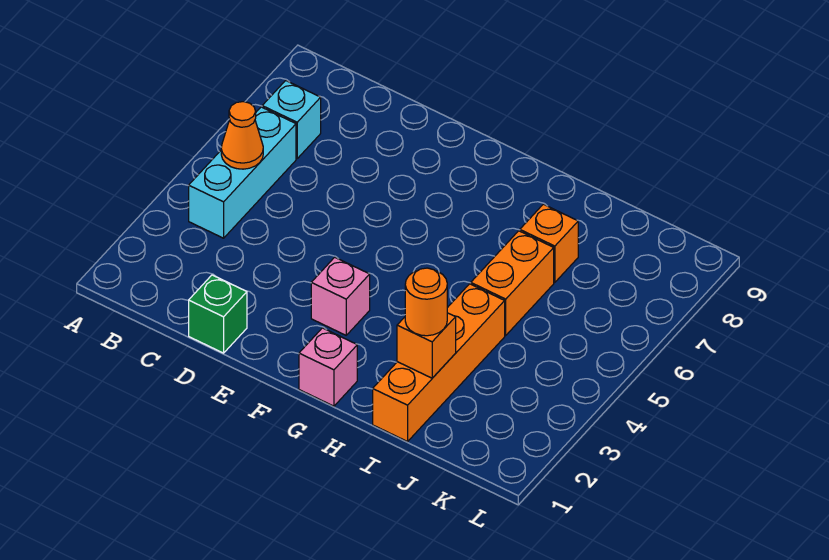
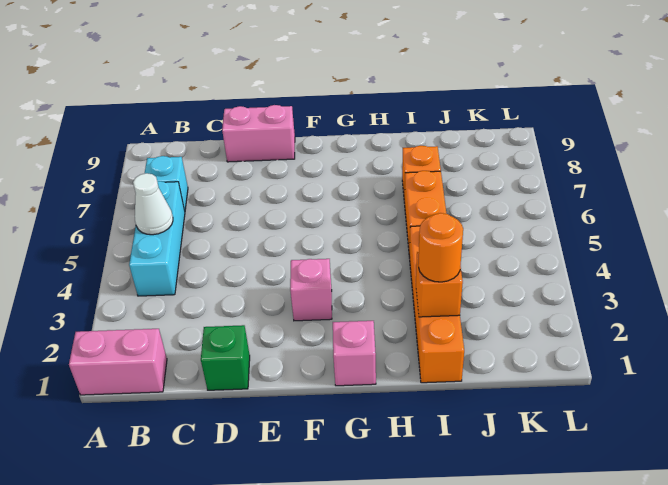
none -> pink brick A1:B1 level 1
orange cone B5 level 2 -> white cone B5 level 2
none -> pink brick D9:E9 level 1

